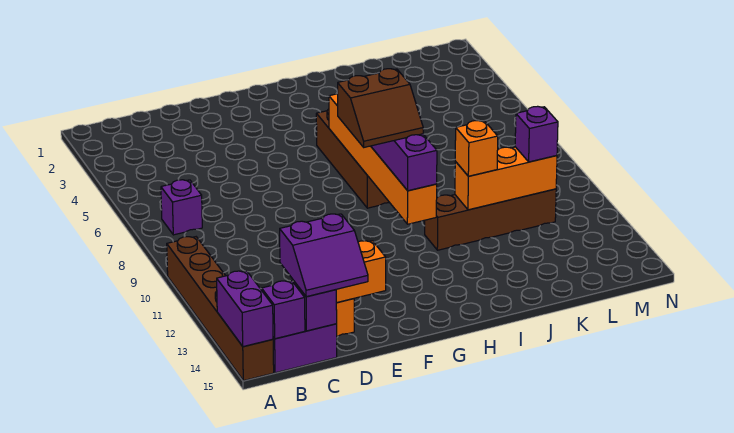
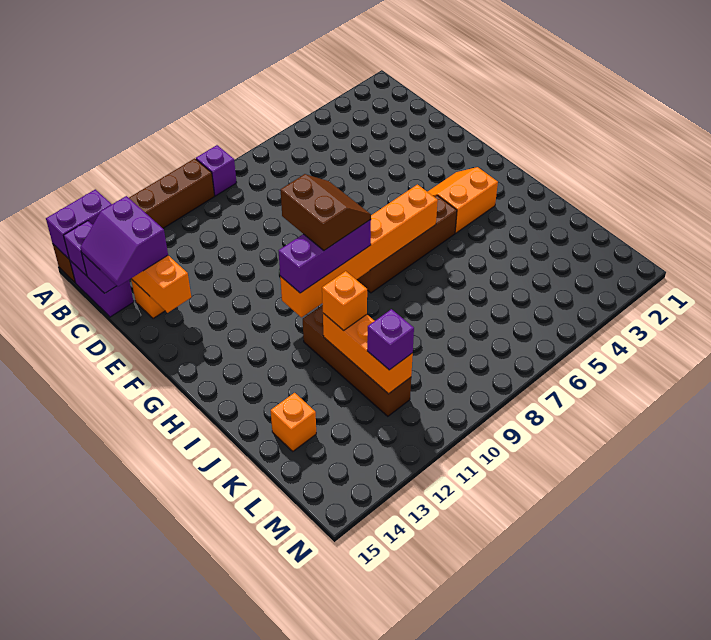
purple brick B7 level 1 -> purple brick A9 level 1
none -> orange slope G3:H4 level 1 top H
brown slope G9:H10 level 4 top 9 -> brown slope G9:H10 level 4 top 10
none -> orange brick K14 level 1

